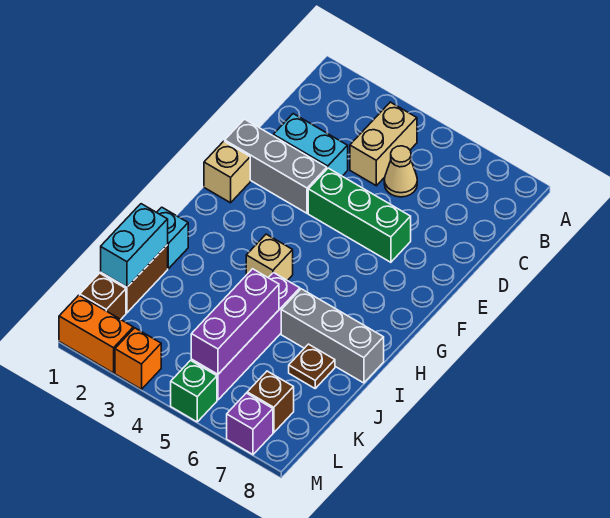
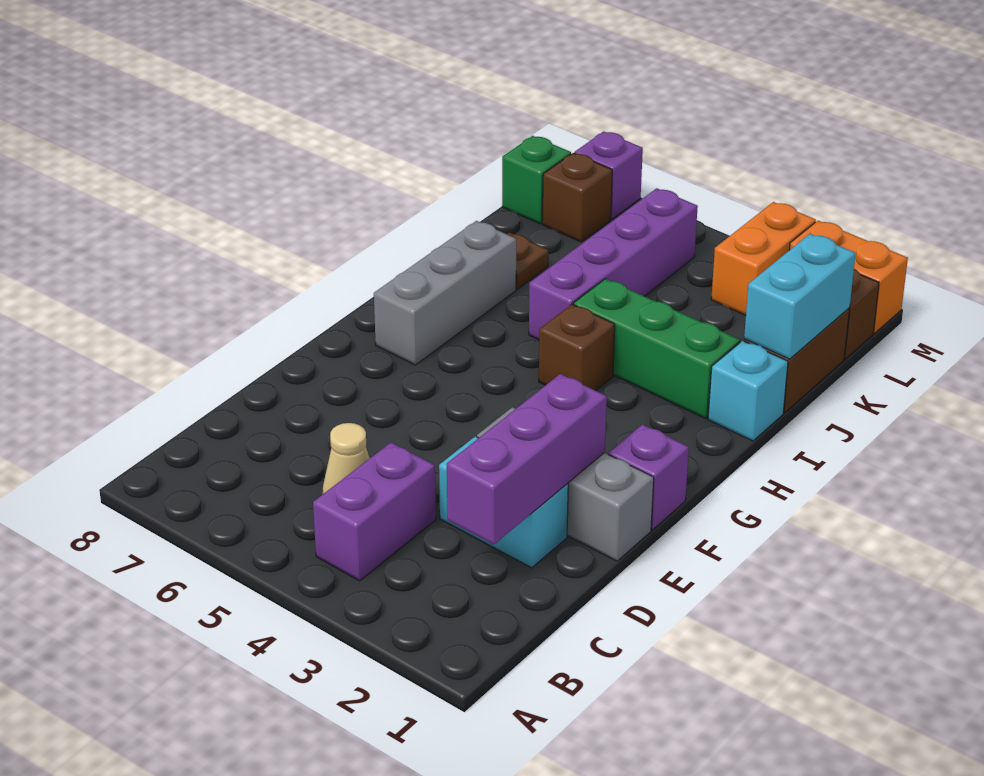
tan brick B4:C4 level 1 -> purple brick B4:C4 level 1
green brick E4:E6 level 1 -> green brick I2:I4 level 1
tan brick F1 level 1 -> purple brick F1 level 1
tan brick H4 level 1 -> brown brick H4 level 1
grey brick I6:I8 level 1 -> grey brick G7:I7 level 1
purple brick J5:L5 level 2 -> purple brick C2:E2 level 2
orange brick M3 level 1 -> orange brick L3:M3 level 1
green brick M5 level 1 -> green brick L8 level 1

